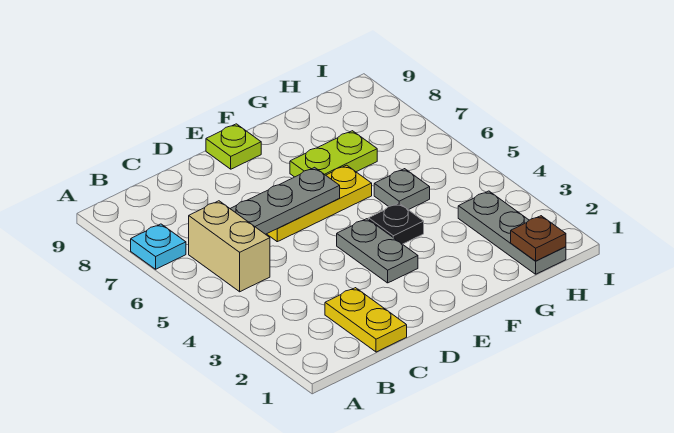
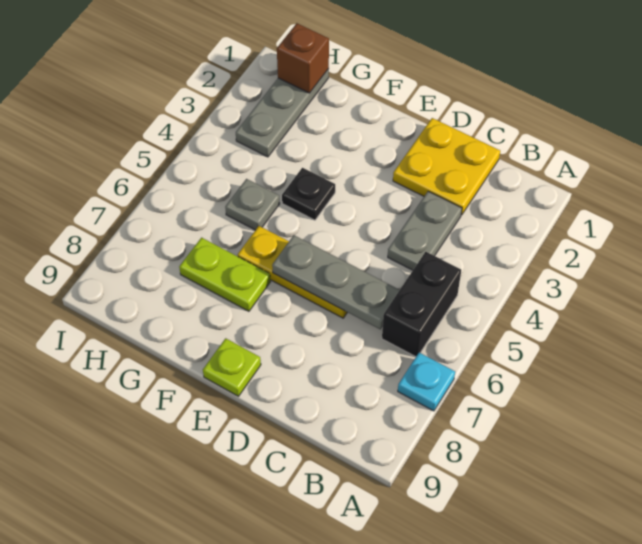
tan brick B5:B6 level 1 -> black brick B5:B6 level 1
yellow plate C1:C2 level 1 -> yellow plate C1:D2 level 1
grey plate E3:E4 level 1 -> grey plate C3:C4 level 1
brown plate H1 level 2 -> brown brick H1 level 2

